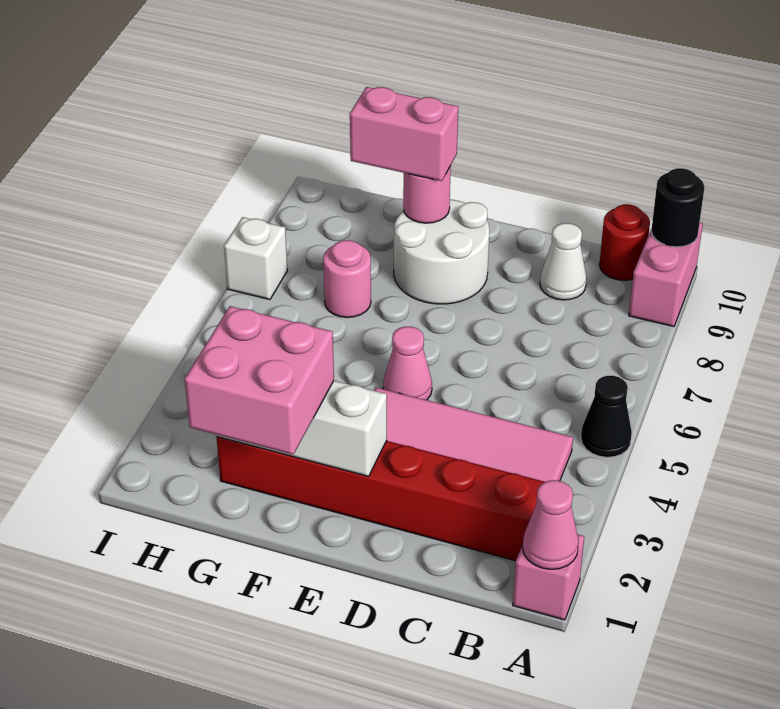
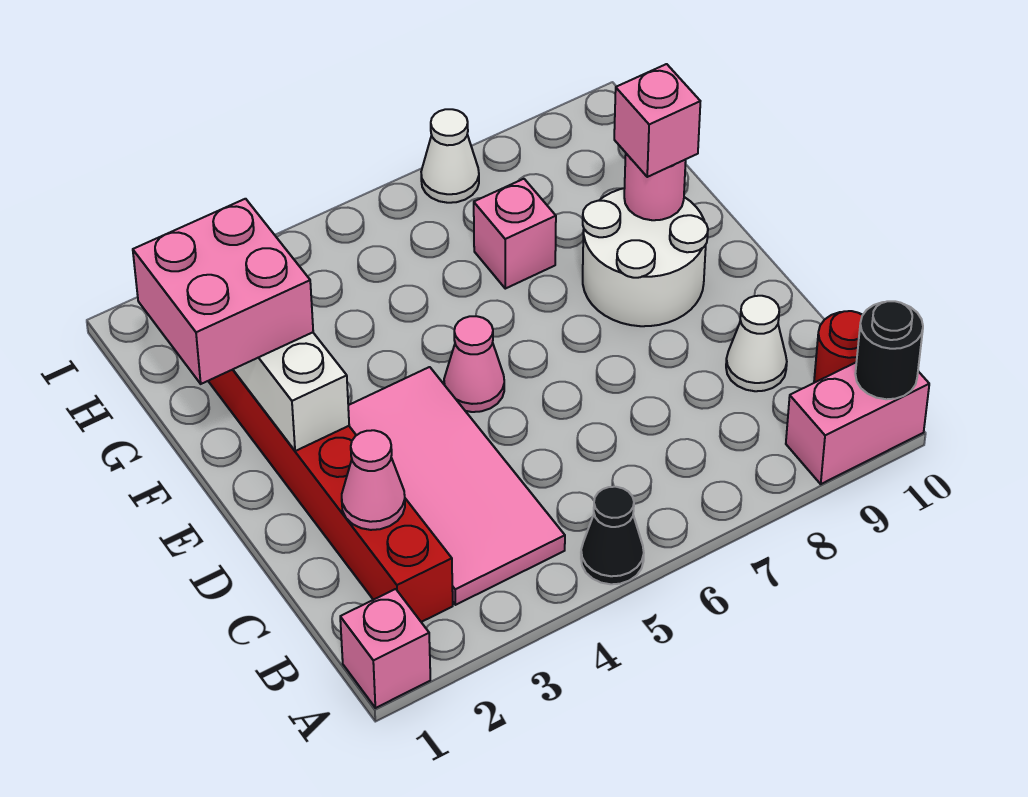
pink cone A1 level 2 -> pink cone C2 level 2
pink brick F9:G9 level 3 -> pink brick F9 level 3
pink round brick G7 level 1 -> pink brick G7 level 1
white brick I7 level 1 -> white cone I7 level 1

